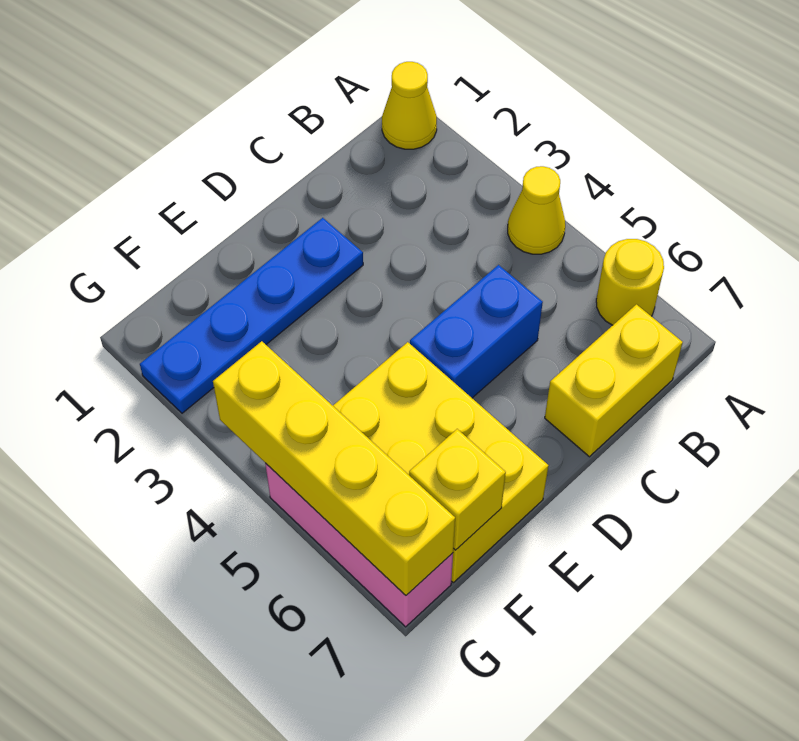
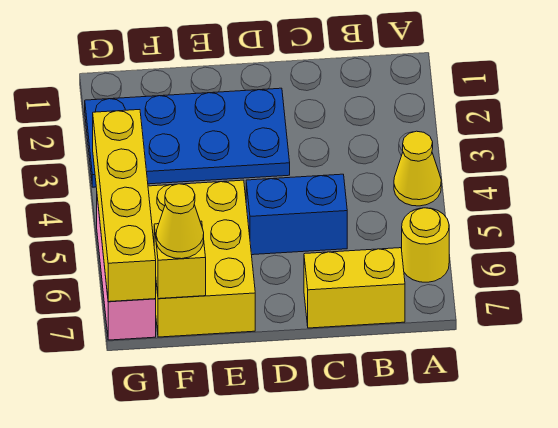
yellow cone A1 level 1 -> yellow cone F7 level 3
blue plate D2:G2 level 1 -> blue plate D2:G3 level 1

